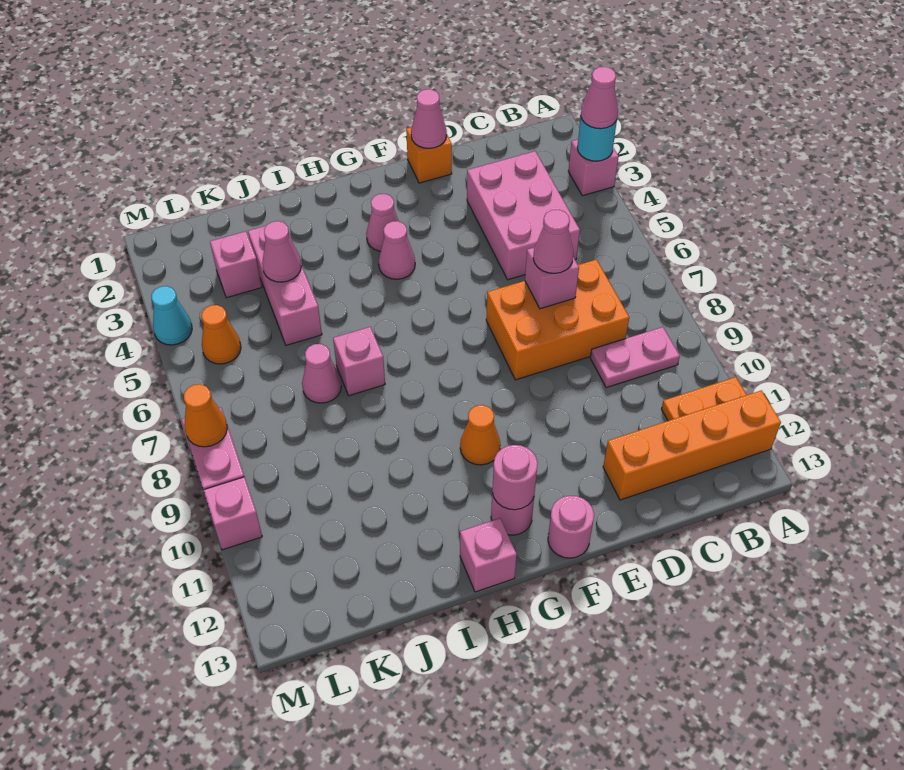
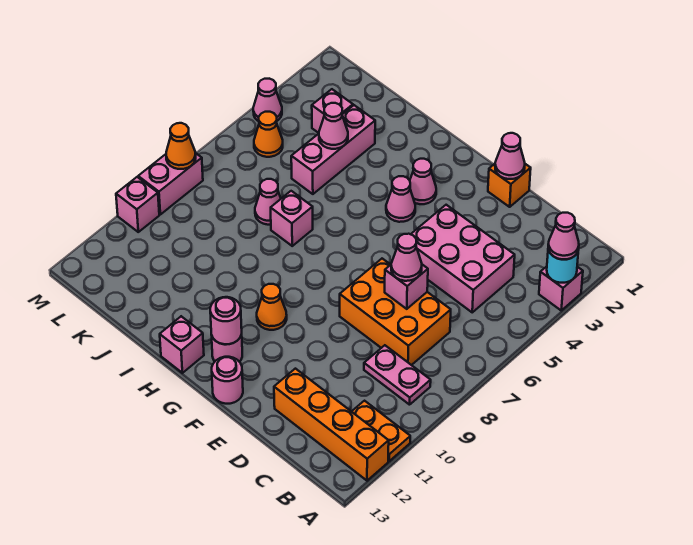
pink brick C3:D5 level 1 -> pink brick C4:E5 level 1
cyan cone M4 level 1 -> pink cone M4 level 1

